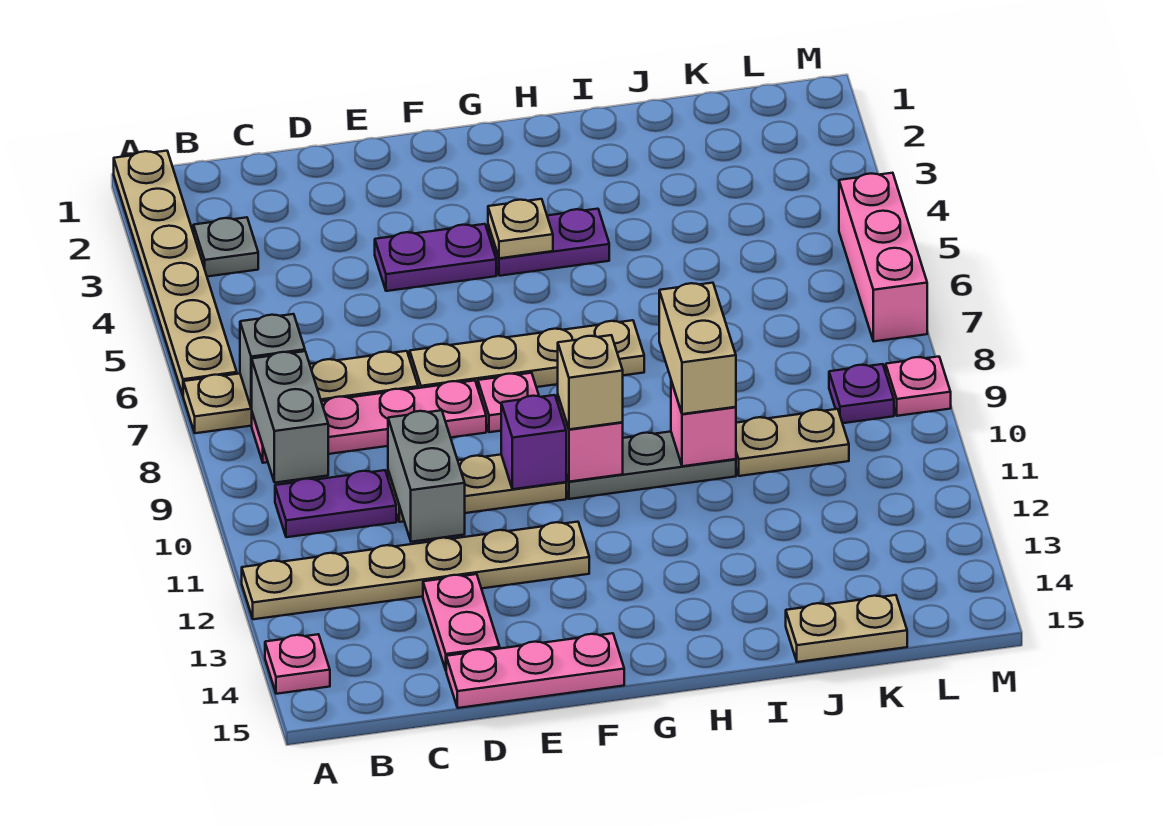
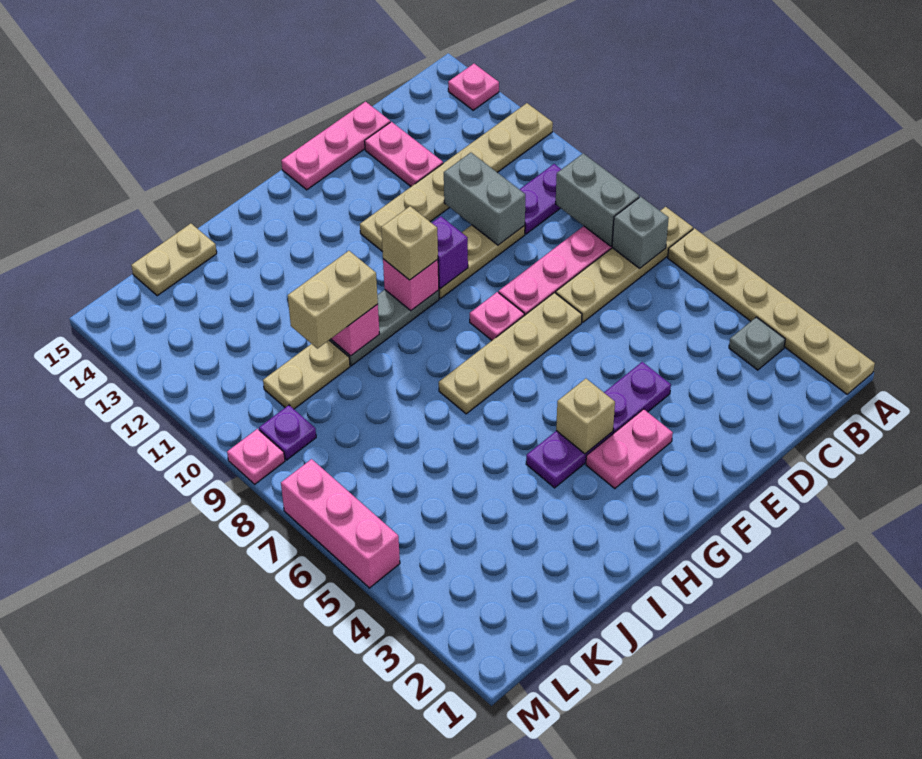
none -> pink plate F3:G3 level 1
tan plate G4 level 2 -> tan brick G4 level 2
tan brick I9:I10 level 3 -> tan brick I10:J10 level 3

